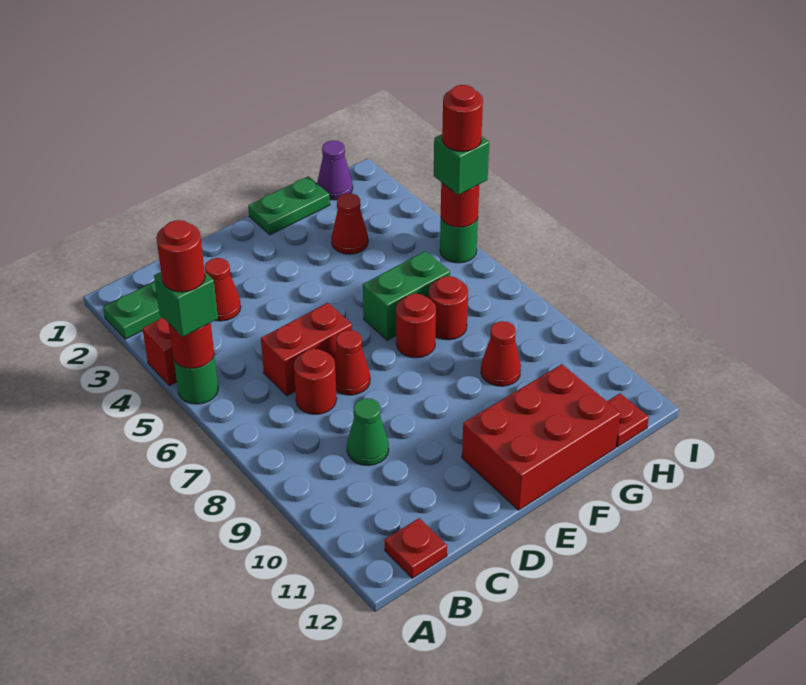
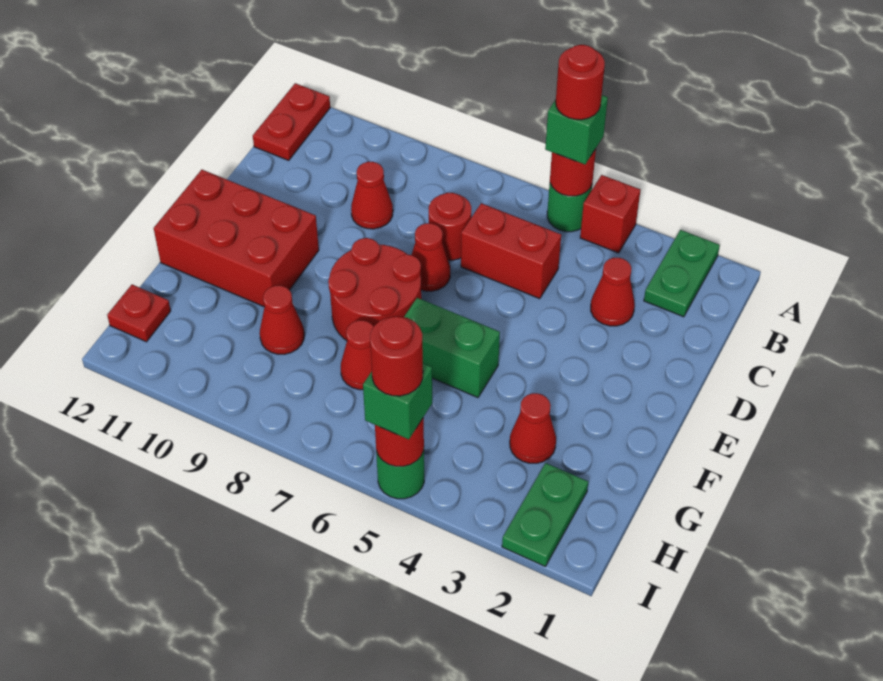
red plate B12 level 1 -> red plate A12:B12 level 1
red brick C6:D6 level 1 -> red brick C5:C6 level 1
green cone C9 level 1 -> red cone C9 level 1
red brick E11:G12 level 1 -> red brick E10:F12 level 1
green plate F1:G1 level 1 -> green plate H2:I2 level 1
green brick F6:G6 level 1 -> green brick F5:F6 level 1
red round brick F7 level 1 -> red round brick E7:F8 level 1
red round brick G7 level 1 -> red cone G7 level 1
purple cone H1 level 1 -> none

